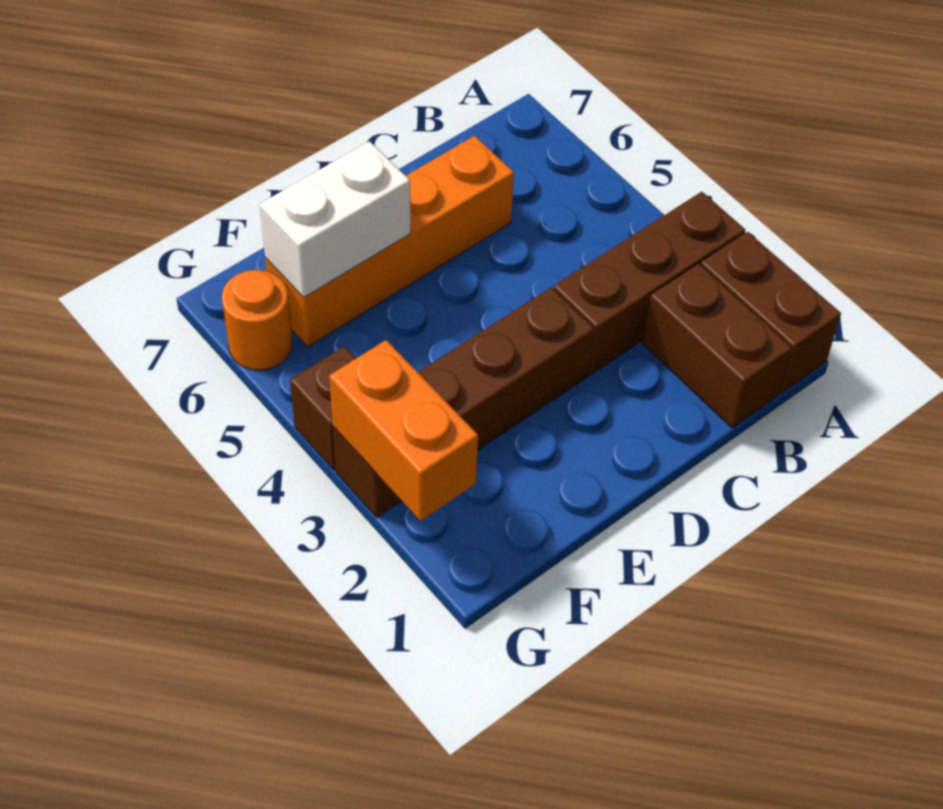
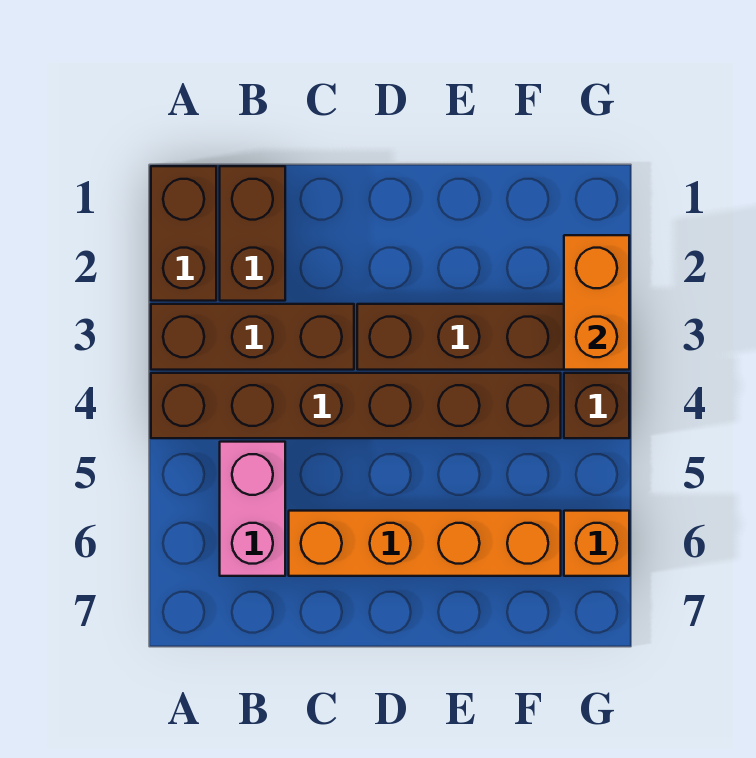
none -> brown brick A4:F4 level 1
none -> pink brick B5:B6 level 1
white brick E6:F6 level 2 -> none
orange round brick G6 level 1 -> orange brick G6 level 1

